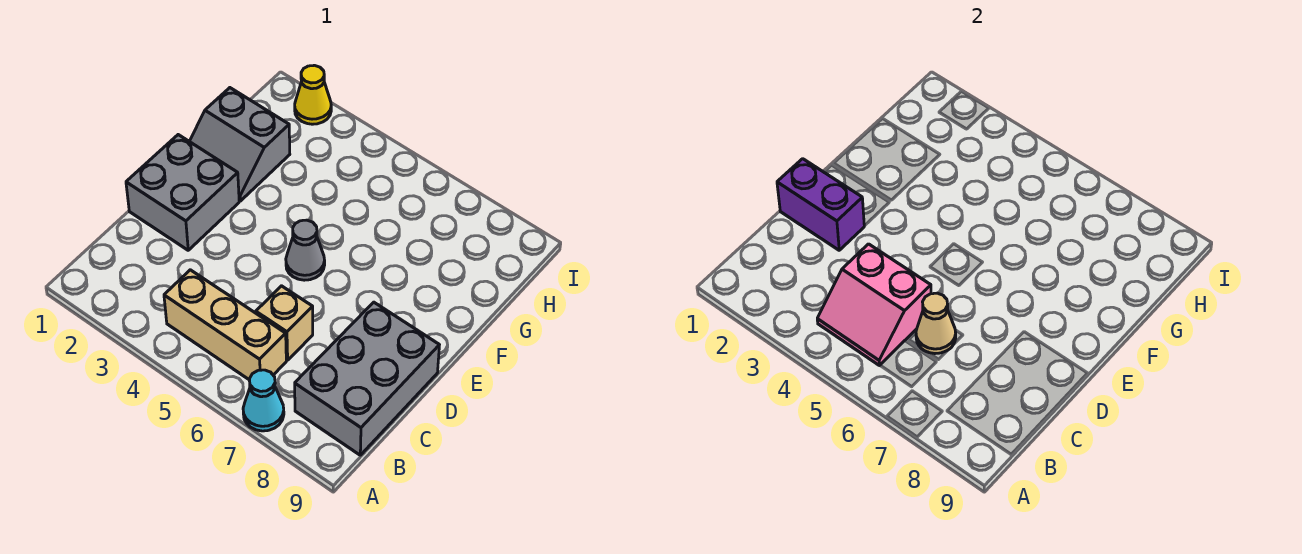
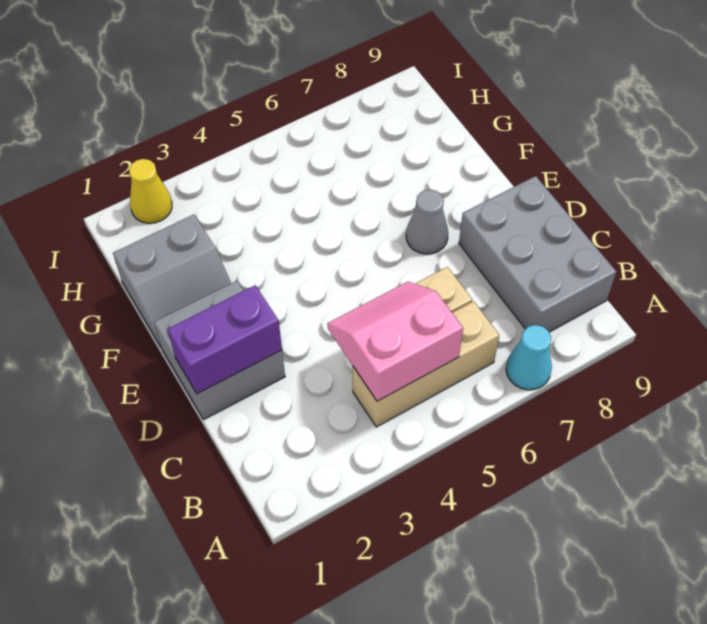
pink slope B4:C5 level 2 top C -> pink slope B4:C5 level 2 top B
tan cone C6 level 2 -> none
grey cone E5 level 1 -> grey cone E7 level 1

